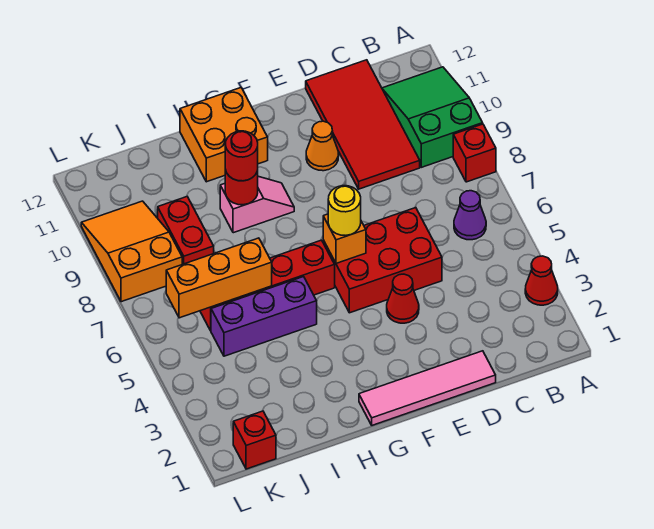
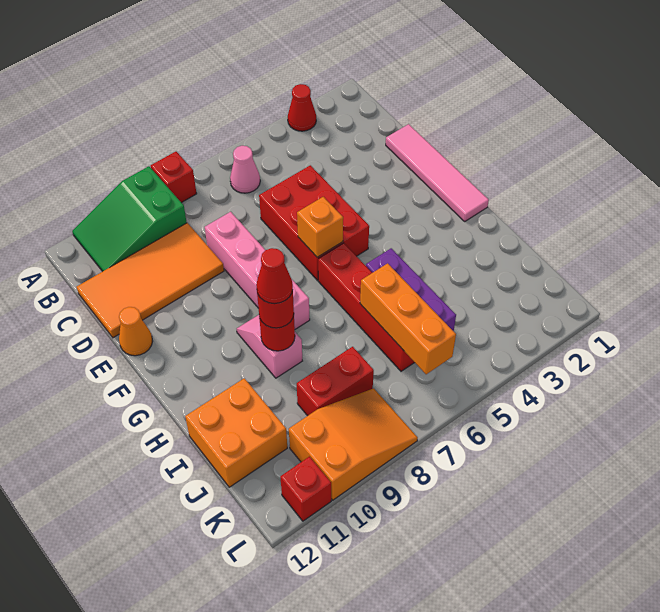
purple cone B6 level 1 -> pink cone B6 level 1
red tile C9:D12 level 1 -> orange tile C9:D12 level 1
none -> pink brick D8:G8 level 1
red cone E4 level 1 -> red cone H9 level 4
orange cone E10 level 1 -> orange cone E12 level 1
yellow round brick F6 level 3 -> none
orange brick G11:H12 level 1 -> orange brick I11:J12 level 1
red brick K1 level 1 -> red brick L11 level 1
orange slope K8:L10 level 1 top 8 -> orange slope K8:L10 level 1 top 10

